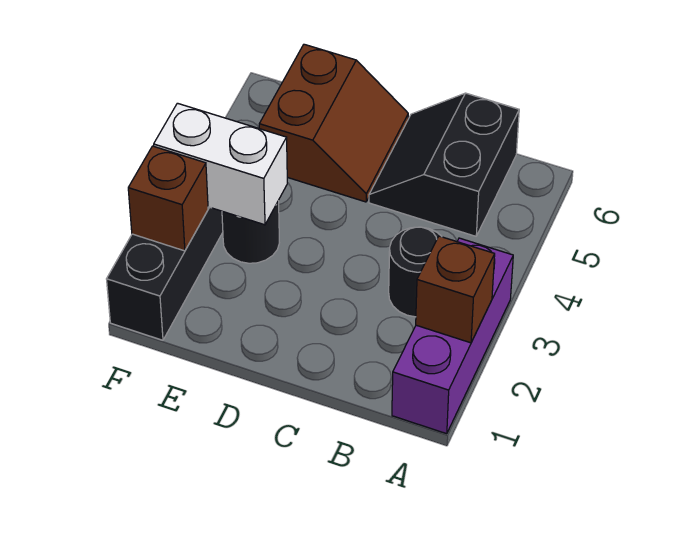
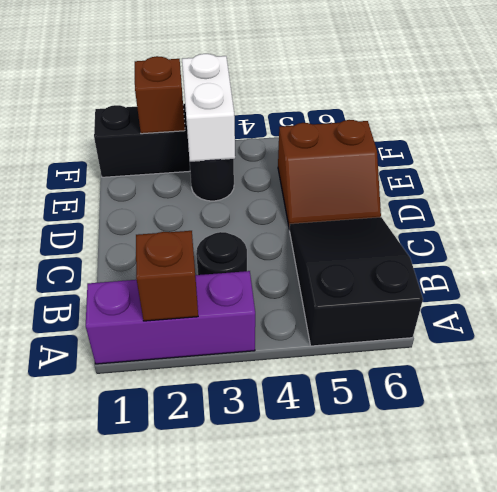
black slope B5:C6 level 1 top B -> black slope A5:C6 level 1 top A

